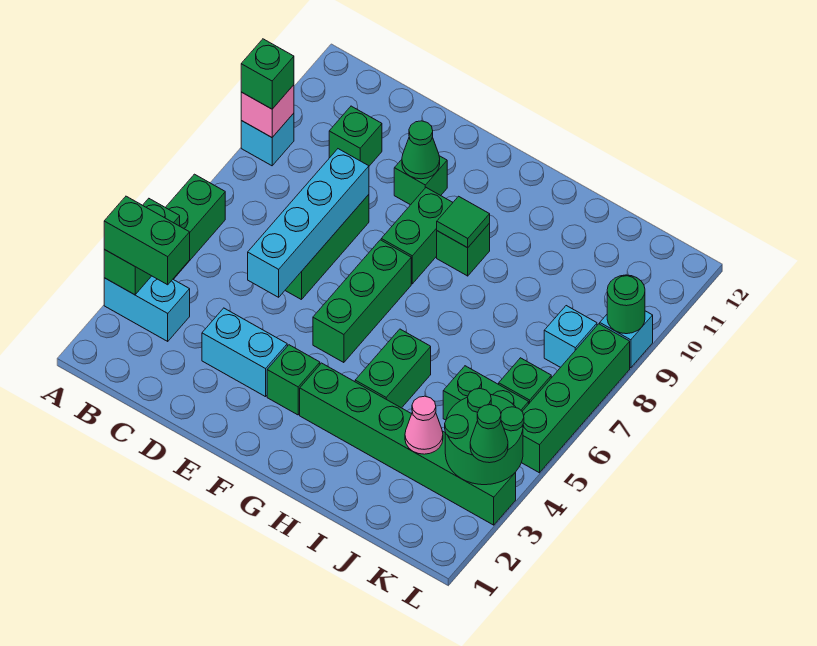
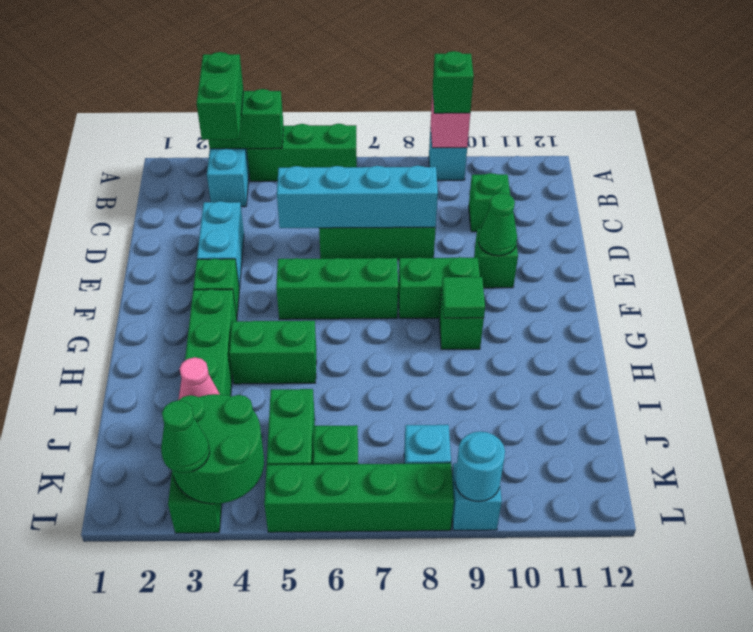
green round brick L9 level 2 -> cyan round brick L9 level 2

